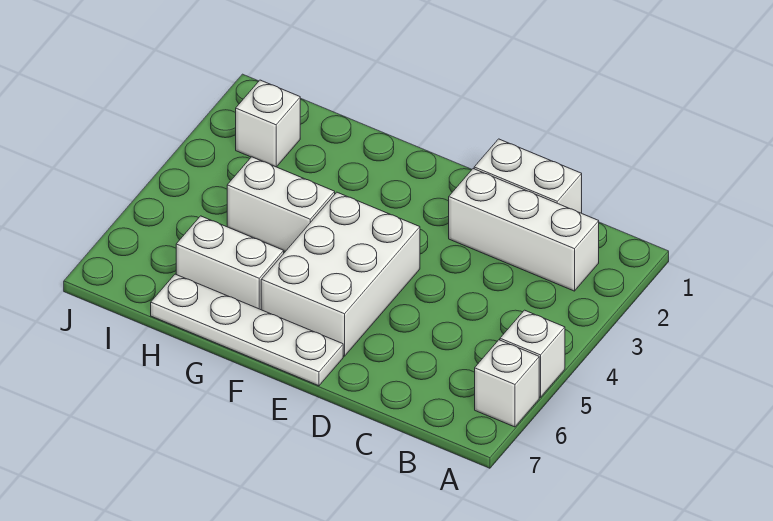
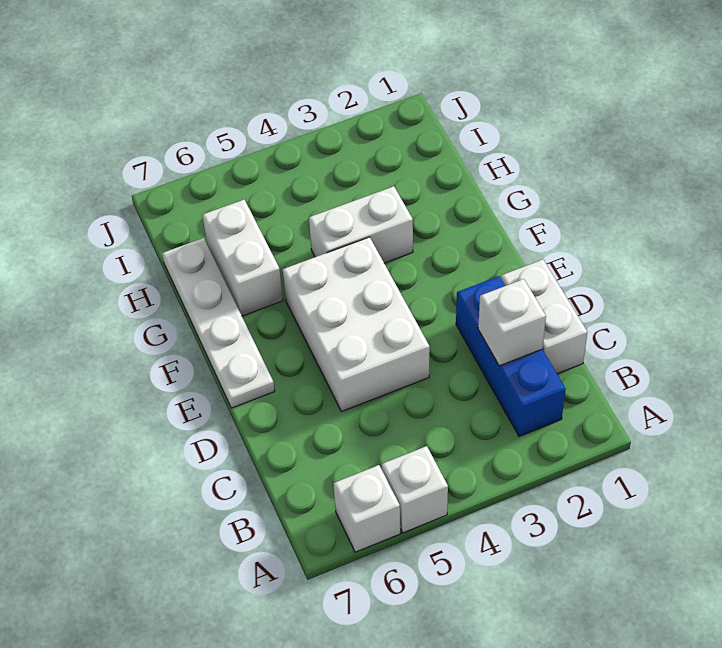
white brick B2:D2 level 1 -> blue brick B2:D2 level 1
white brick E4:F6 level 1 -> white brick D4:F5 level 1
white brick G4:H4 level 1 -> white brick G3:G4 level 1
white brick I2 level 1 -> white brick C2 level 2

